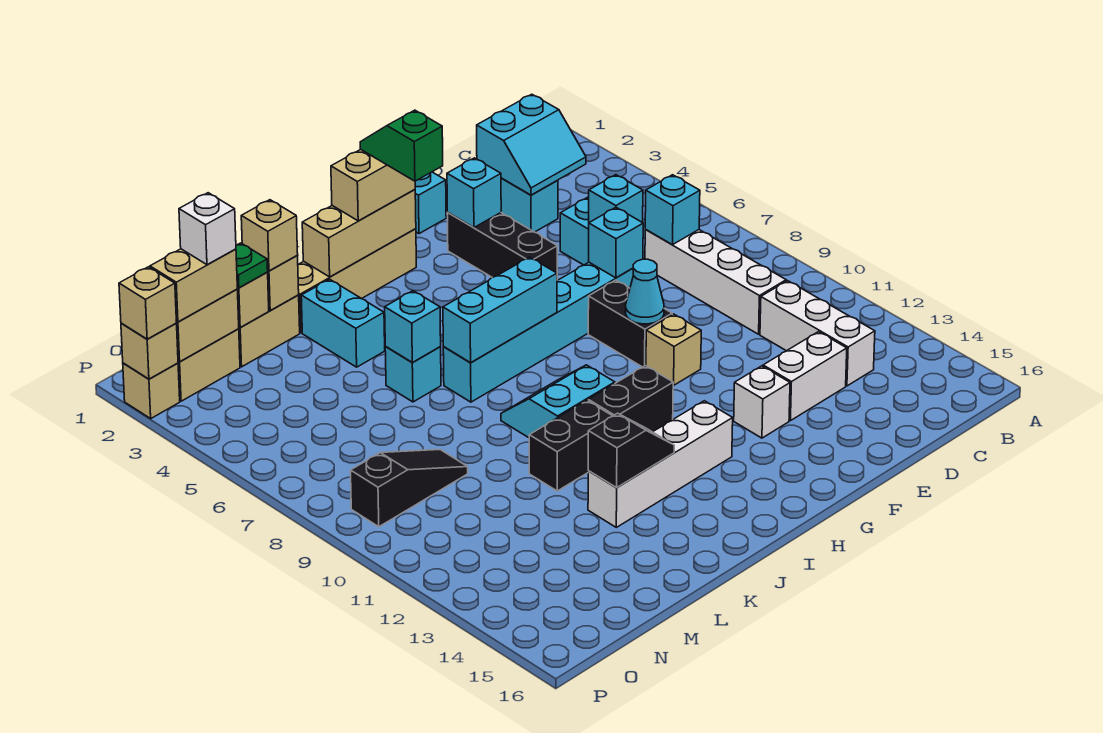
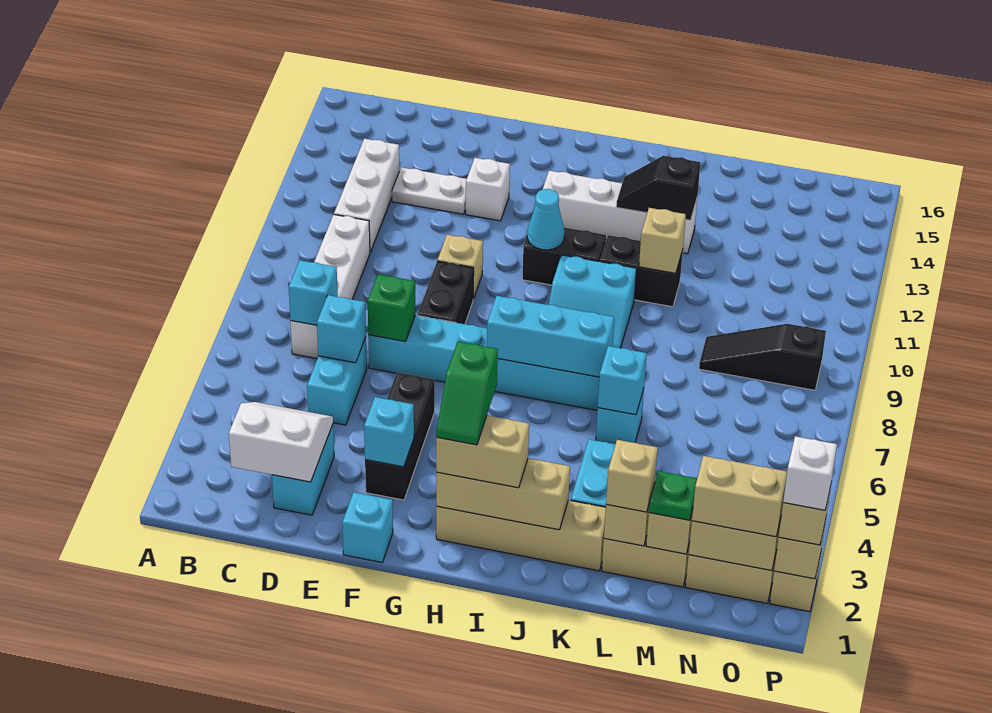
cyan slope C2:D3 level 2 top 2 -> white slope C2:D3 level 2 top 2
white brick D13:E13 level 1 -> white plate D13:E13 level 1
cyan brick E7 level 2 -> green brick E7 level 2
cyan cone F9 level 2 -> cyan cone H11 level 2
none -> tan brick K11 level 2
white brick N2 level 4 -> white brick P2 level 4

